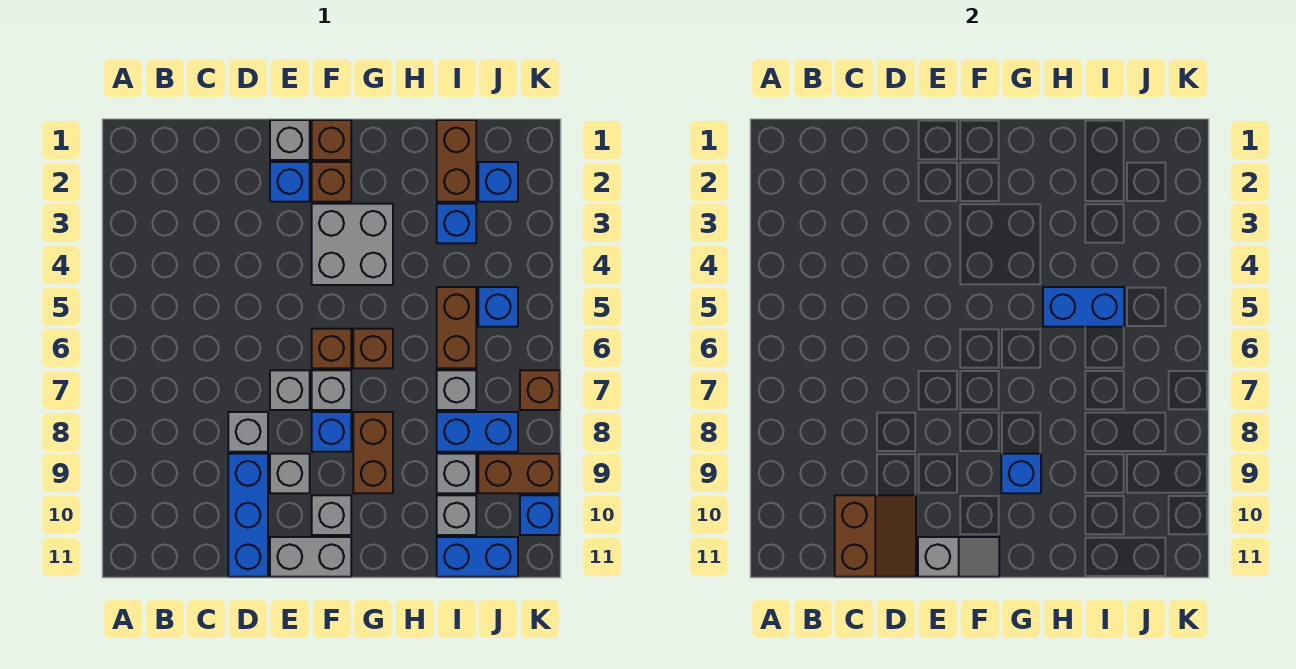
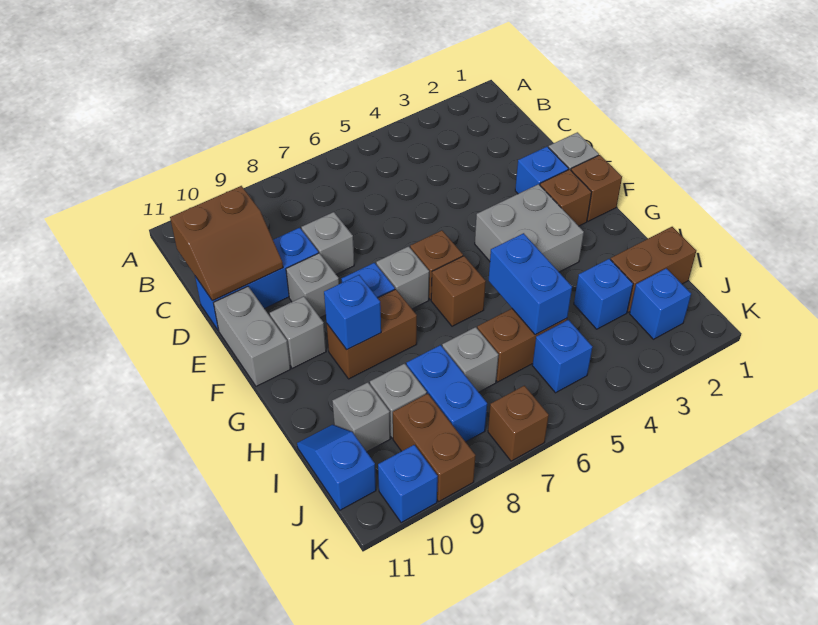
grey brick E7 level 1 -> none
grey slope E11:F11 level 2 top E -> none
blue brick I11:J11 level 1 -> blue slope I11:J11 level 1 top J

